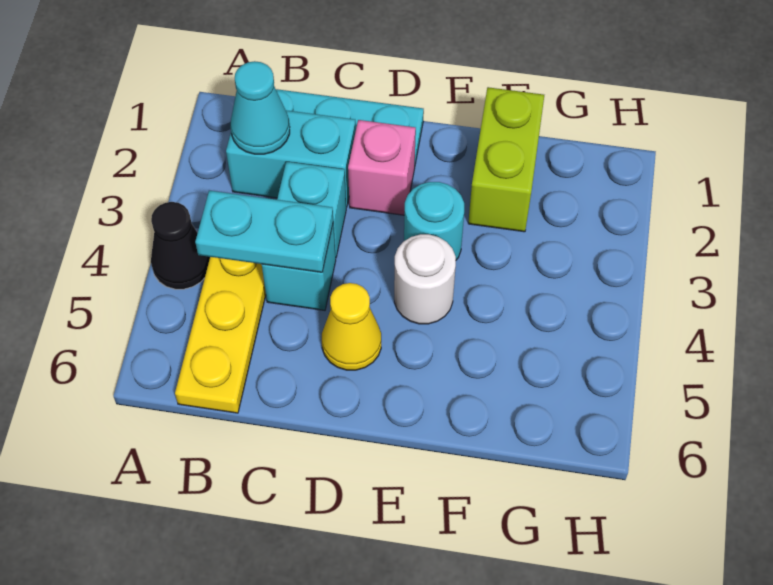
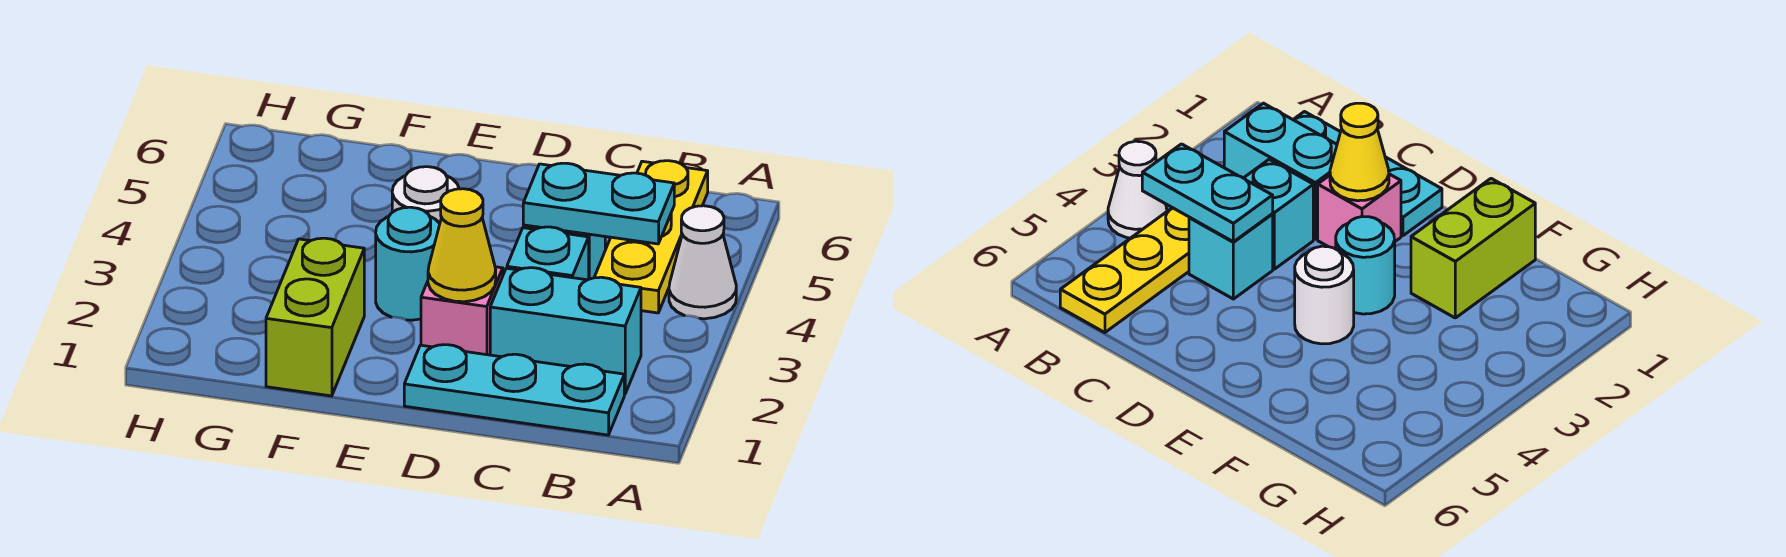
black cone A4 level 1 -> white cone A4 level 1
cyan cone B2 level 2 -> none
yellow cone D5 level 1 -> yellow cone D2 level 2

